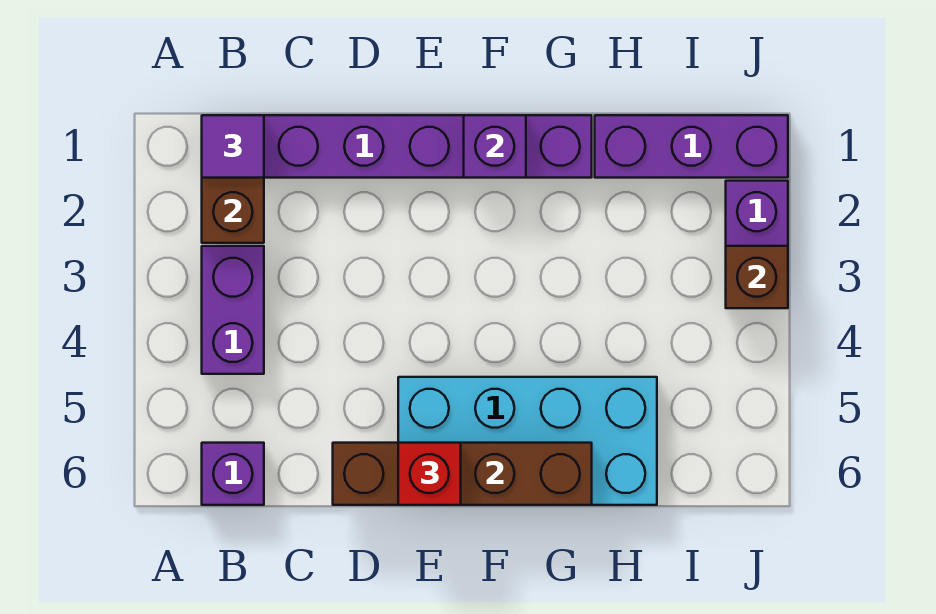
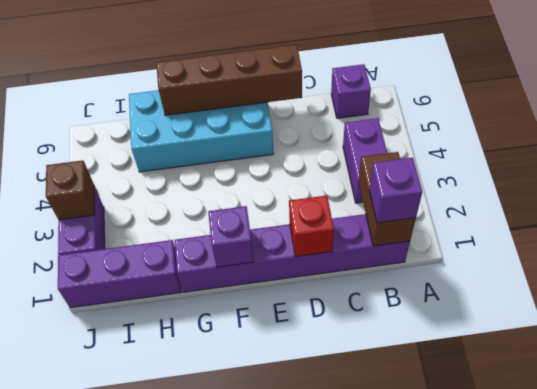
purple tile B1 level 3 -> purple brick B1 level 3
red brick E6 level 3 -> red brick D1 level 2

